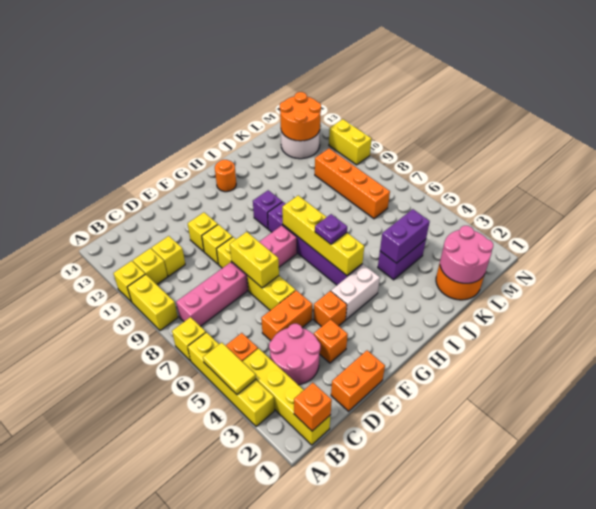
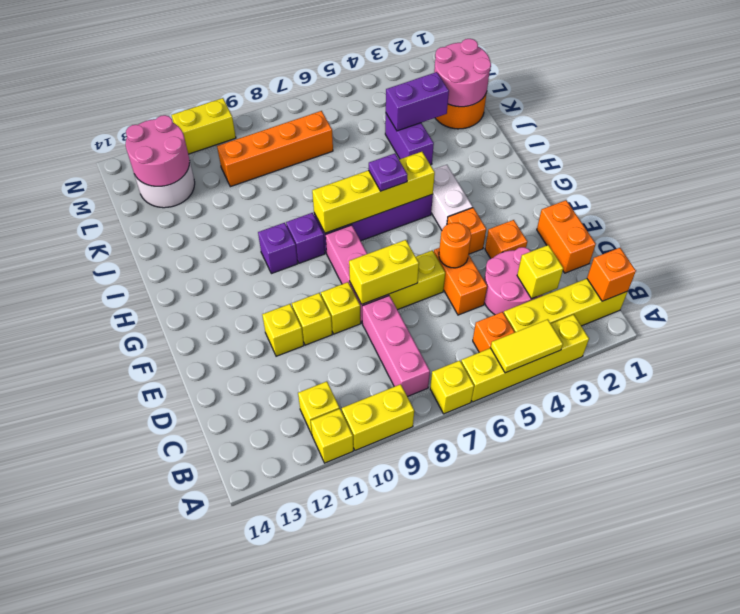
yellow brick C11 level 1 -> yellow brick C3 level 2
orange round brick H13 level 1 -> orange round brick E5 level 2
purple brick J4:K4 level 2 -> purple brick K3:K4 level 2
orange round brick L12:M13 level 2 -> pink round brick L12:M13 level 2

